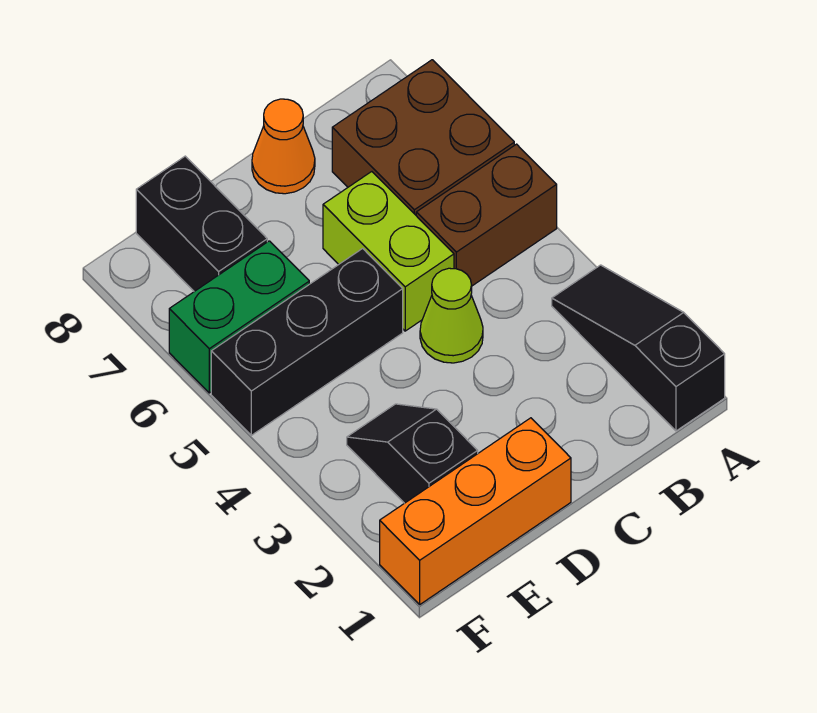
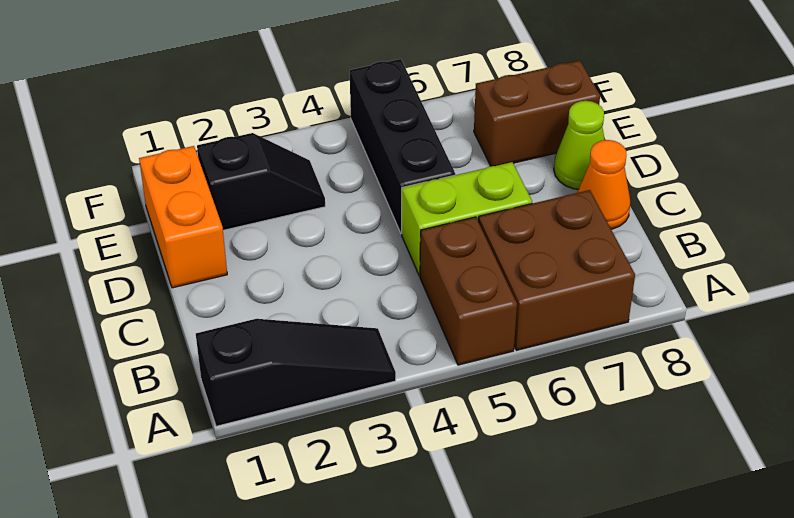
lime cone C4 level 1 -> lime cone D8 level 1
orange brick D1:F1 level 1 -> orange brick D1:E1 level 1
green brick E6:F6 level 1 -> none
black brick E7:E8 level 1 -> brown brick E7:E8 level 1

